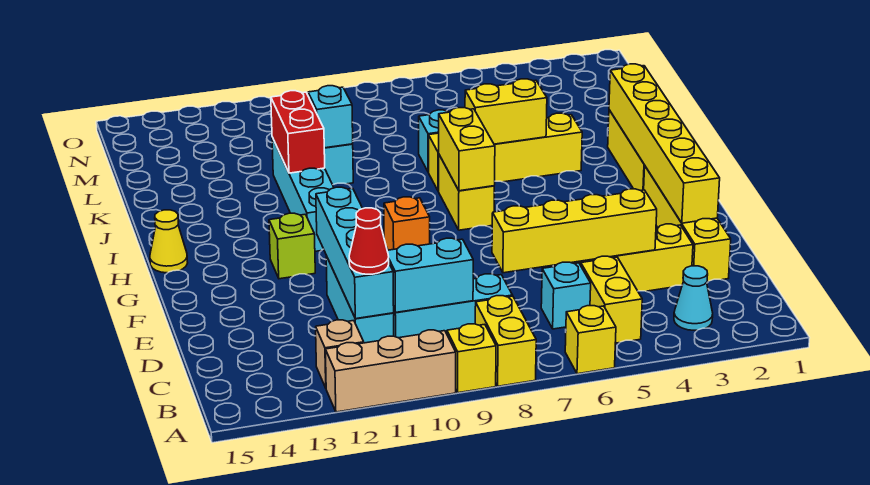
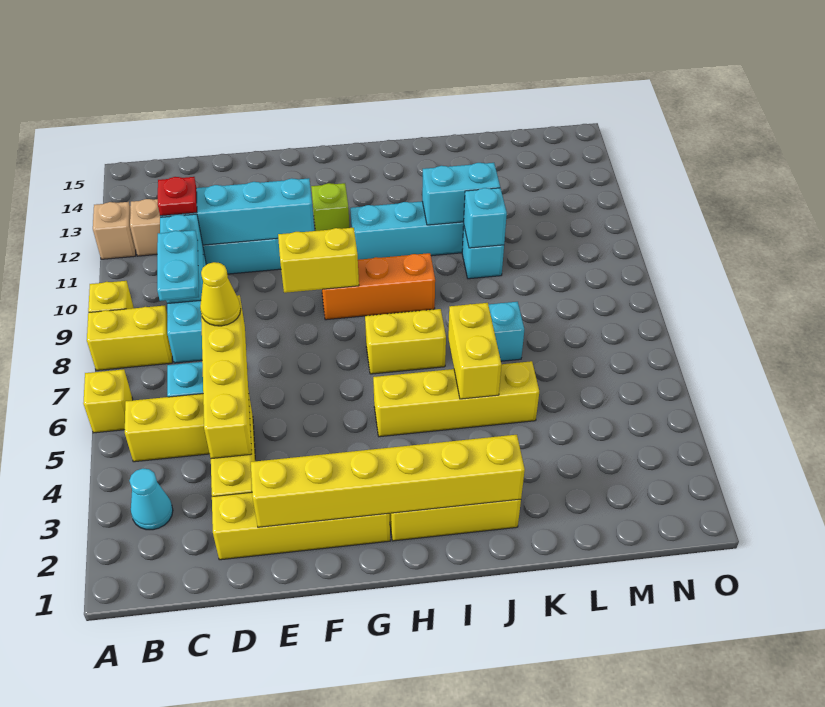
tan brick A10:A12 level 1 -> tan brick A12 level 1
none -> cyan plate C8:C9 level 3
red cone C11 level 3 -> red plate C11 level 3
orange brick G9 level 1 -> orange brick G9:I9 level 1
yellow brick H7:I7 level 2 -> yellow brick F9:G9 level 2
yellow cone H15 level 1 -> yellow cone D7 level 3
yellow brick J4:J7 level 1 -> yellow brick H5:K5 level 1
red brick J11:K11 level 2 -> cyan brick J11:K11 level 2

